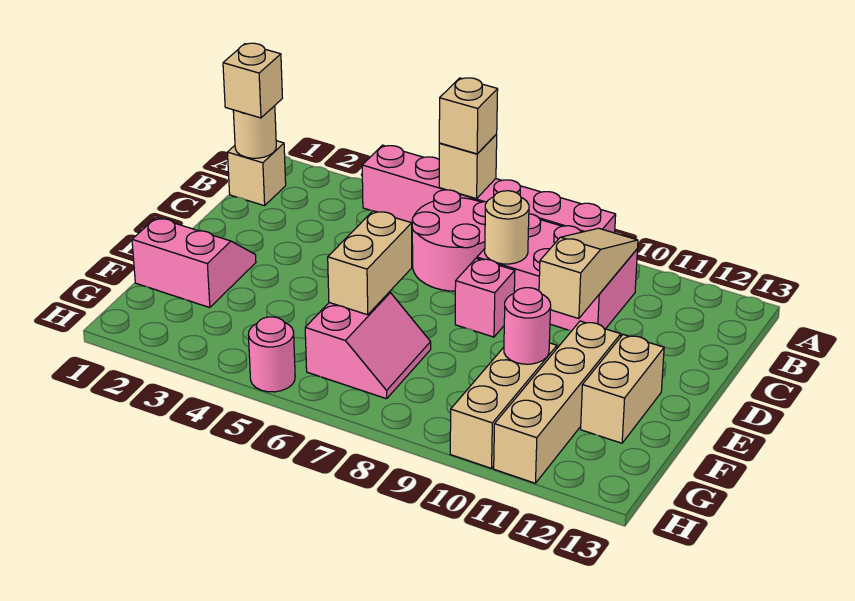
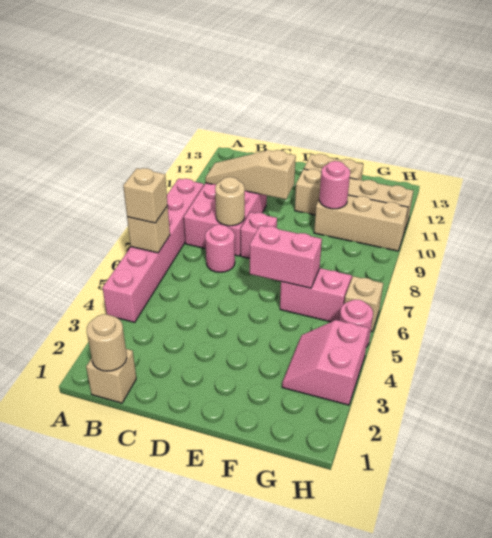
tan brick B1 level 3 -> tan brick H6 level 1
pink round brick B6:C7 level 1 -> pink round brick C7 level 1
pink slope E1:F2 level 1 top F -> pink slope G3:H4 level 1 top H
tan brick E6:F6 level 2 -> pink brick E6:F6 level 2

